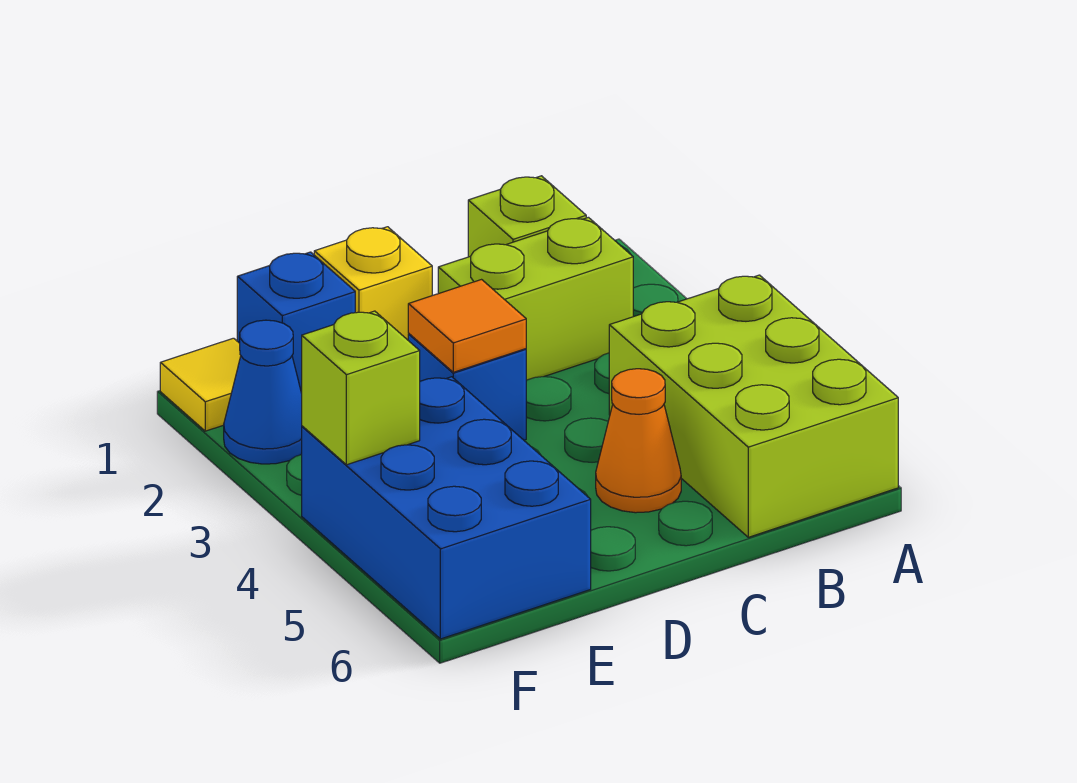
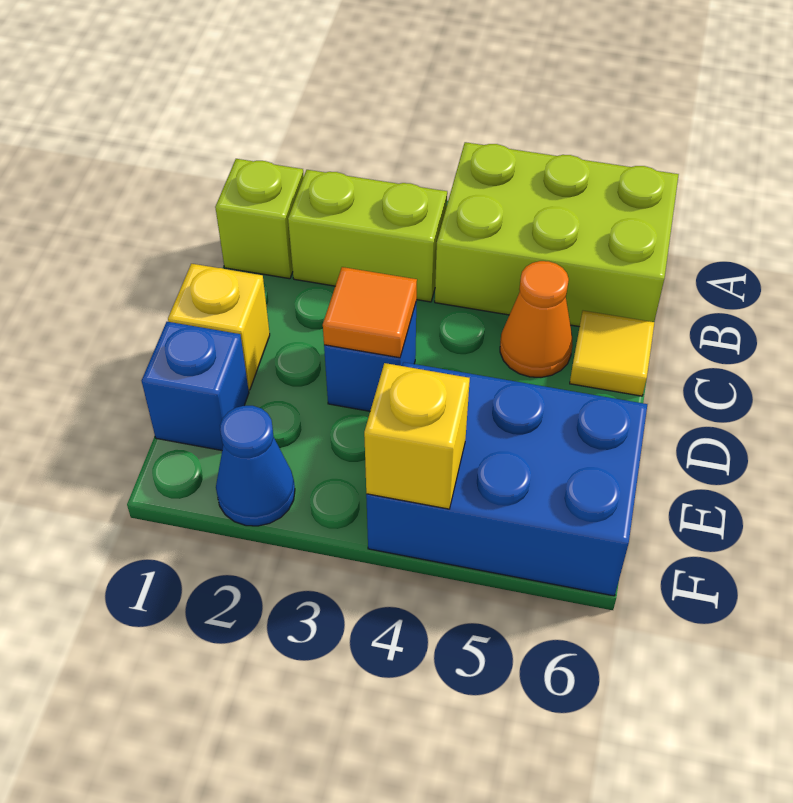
lime brick B2:C2 level 1 -> lime brick B2:B3 level 1
yellow tile F1 level 1 -> yellow tile C6 level 1
lime brick F4 level 2 -> yellow brick F4 level 2

